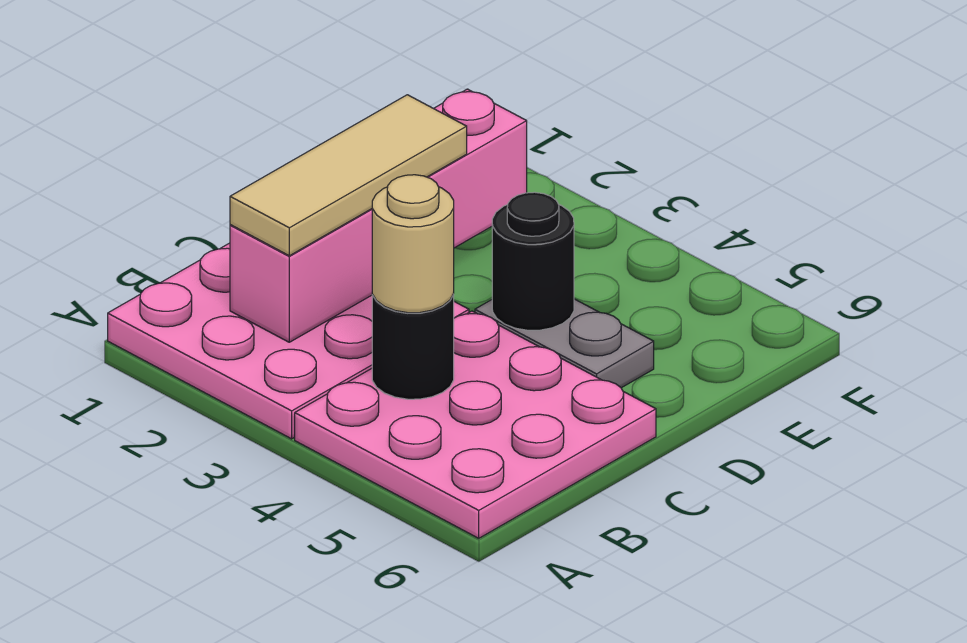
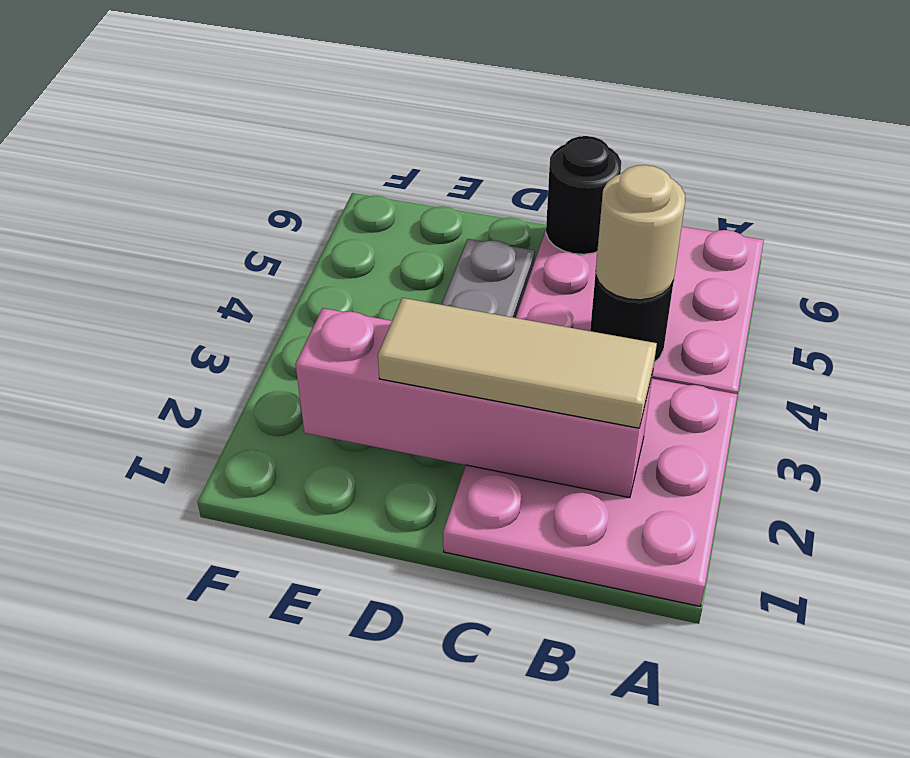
black round brick D4 level 2 -> black round brick C6 level 2

